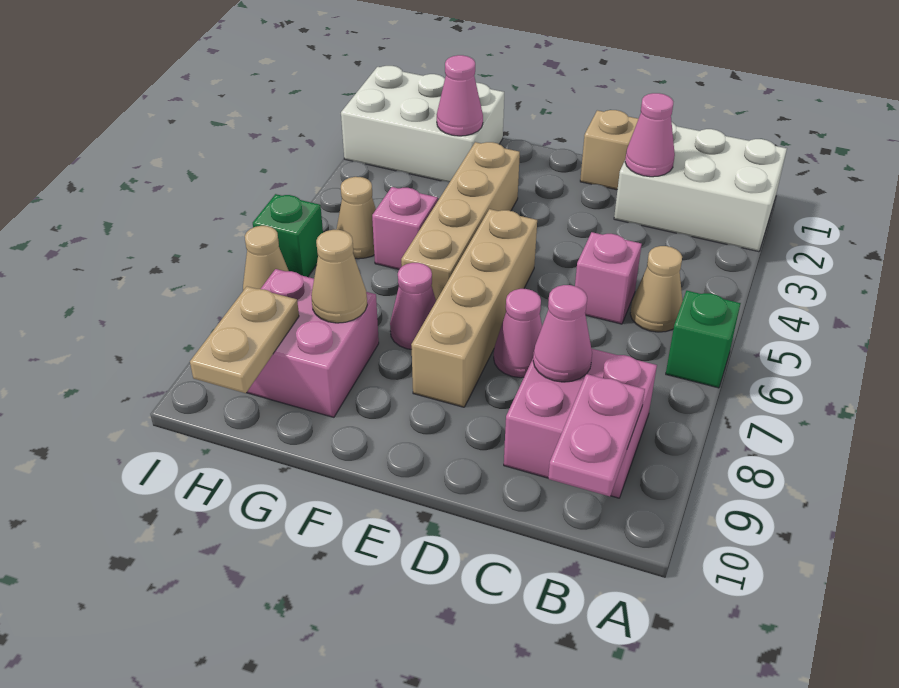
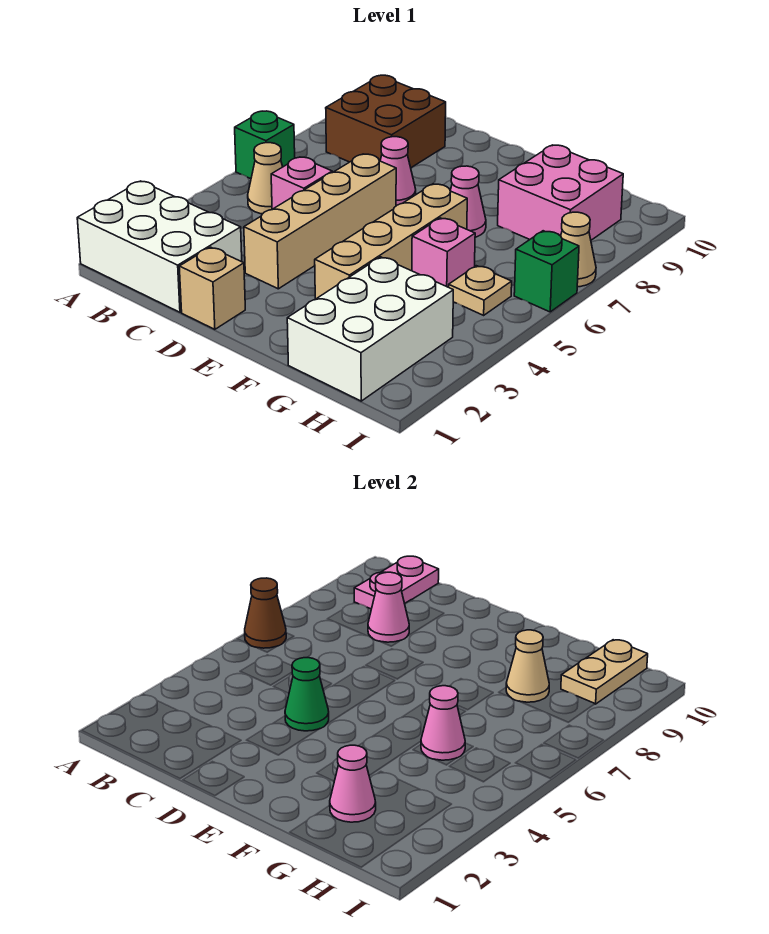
none -> brown cone A6 level 2
pink brick B8:C9 level 1 -> brown brick B8:C9 level 1
pink cone C2 level 2 -> pink cone G5 level 2
none -> green cone D4 level 2
tan brick E5:E8 level 1 -> tan brick D3:D6 level 1
white brick G1:I2 level 1 -> white brick G1:H3 level 1
tan cone H5 level 1 -> tan plate H5 level 1

